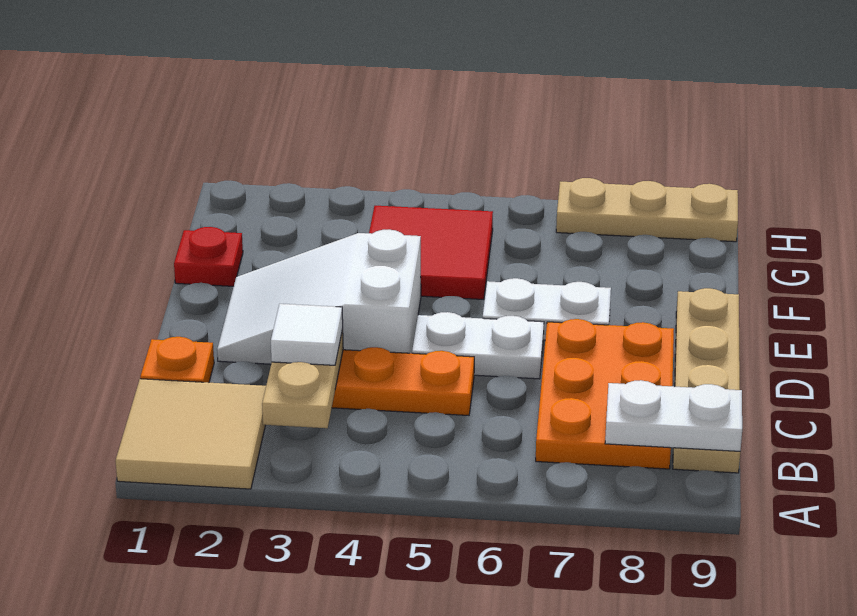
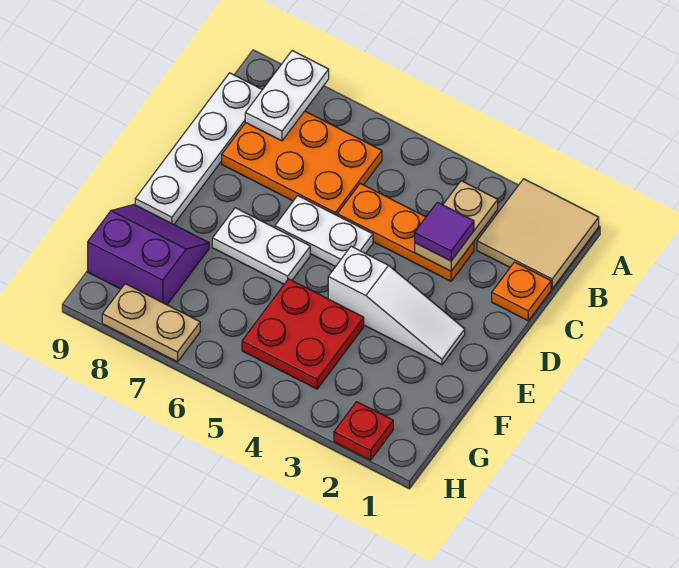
orange plate B7:D8 level 1 -> orange plate B6:C8 level 1
white plate B8:B9 level 2 -> white plate A8:B8 level 2
tan plate B9:E9 level 1 -> white plate B9:E9 level 1
white tile C3 level 3 -> purple tile C3 level 3
white slope D2:E4 level 1 top 4 -> white slope E2:E4 level 1 top 4
red plate F1 level 1 -> red plate H2 level 1
red tile F4:G5 level 1 -> red plate F4:G5 level 1
none -> purple slope F8:G9 level 1 top G
tan plate H7:H9 level 1 -> tan plate H7:H8 level 1

